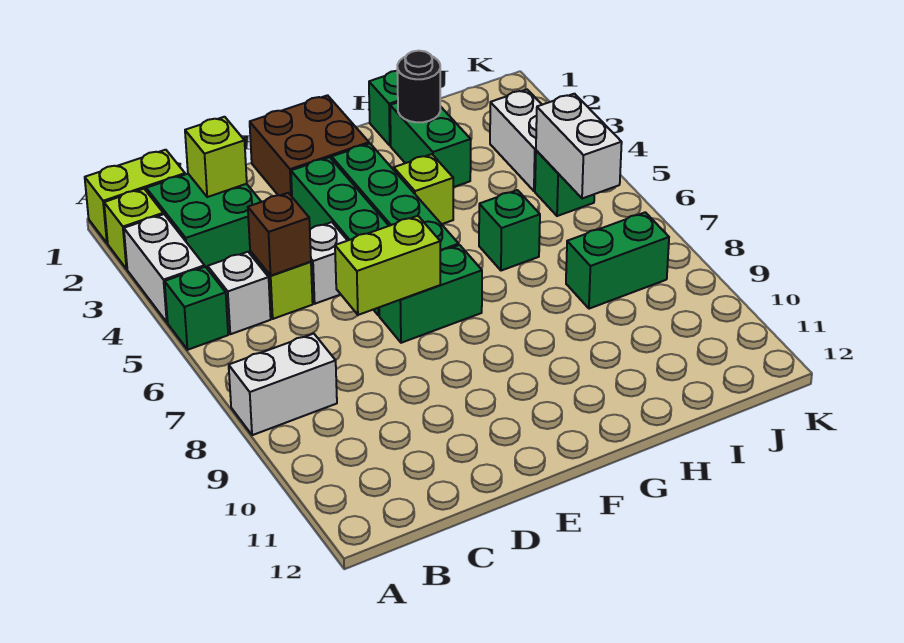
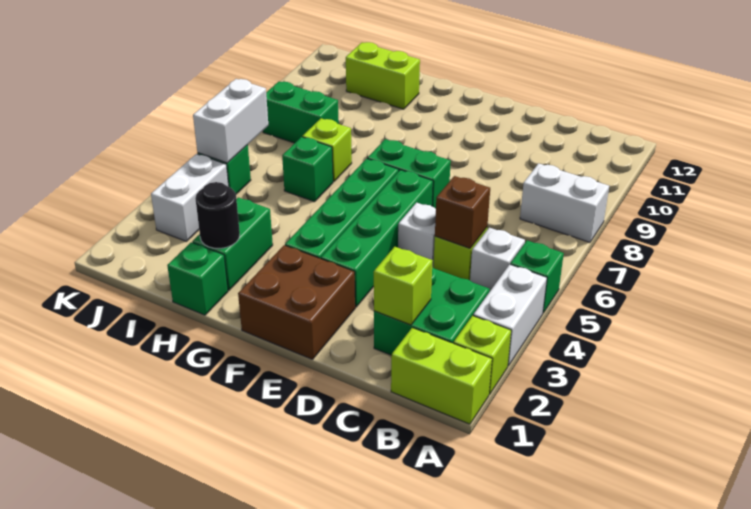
lime brick D7:E7 level 2 -> lime brick H11:I11 level 1
lime brick G4 level 1 -> lime brick H7 level 1

